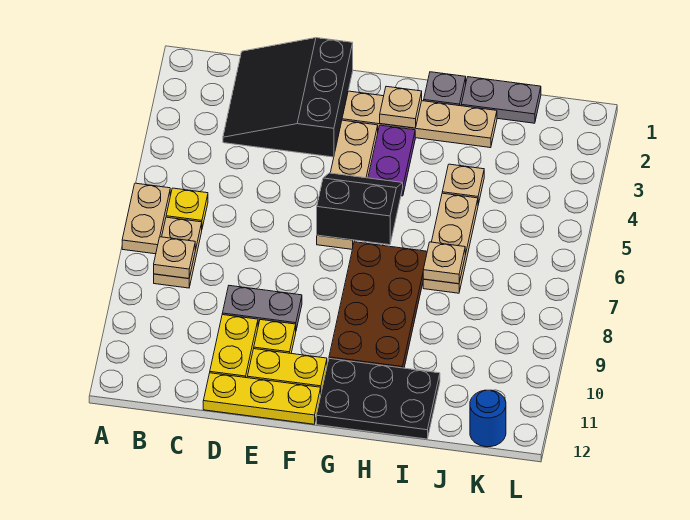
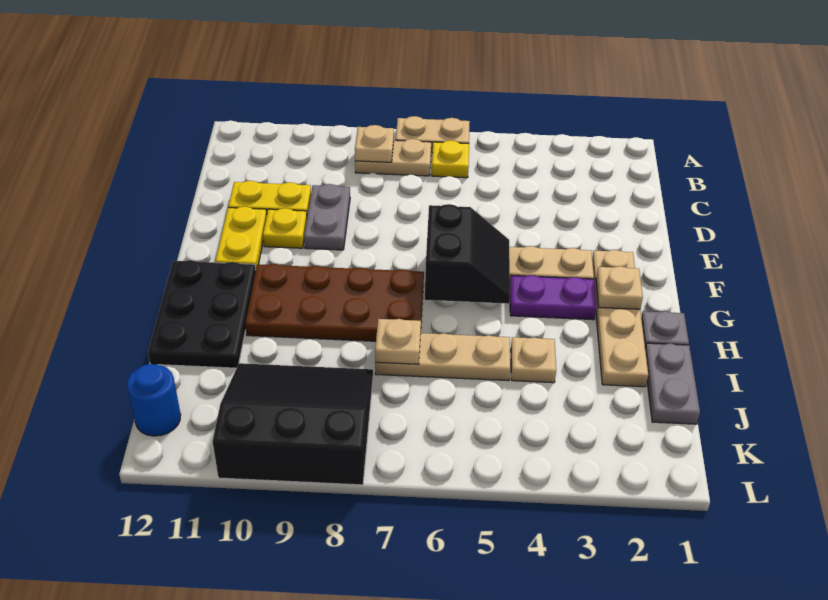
black slope C1:E3 level 1 top E -> black slope J8:L10 level 1 top L
yellow plate D12:F12 level 1 -> none

